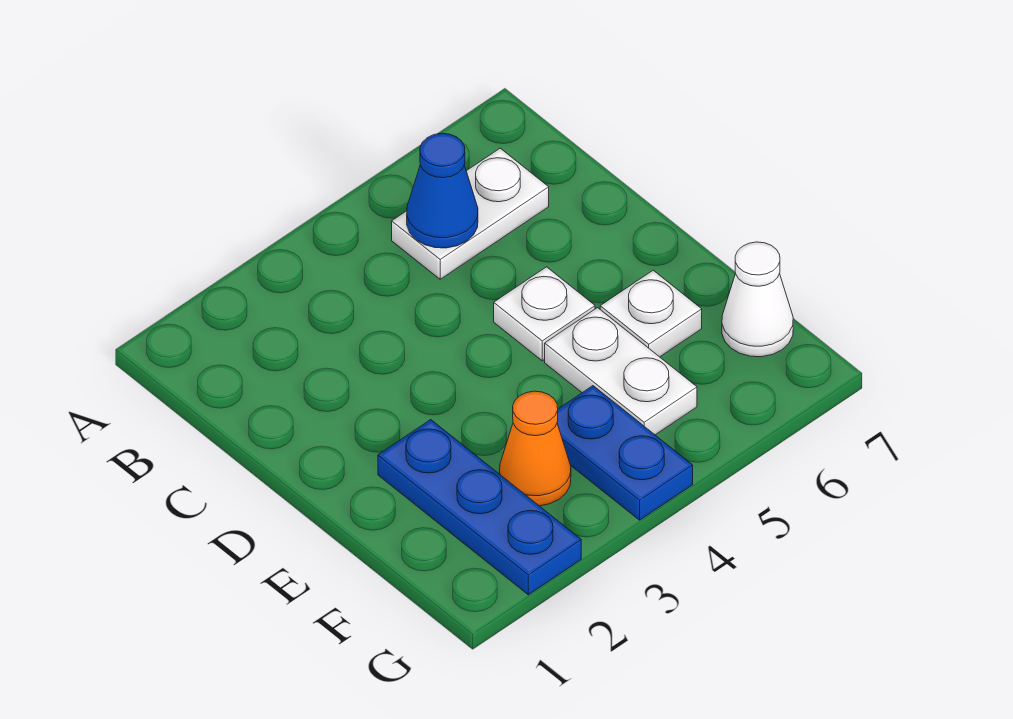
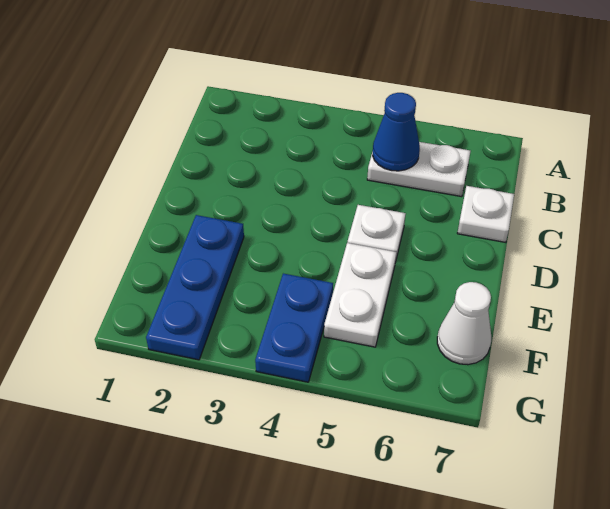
white plate E6 level 1 -> white plate C7 level 1
orange cone F3 level 1 -> none

